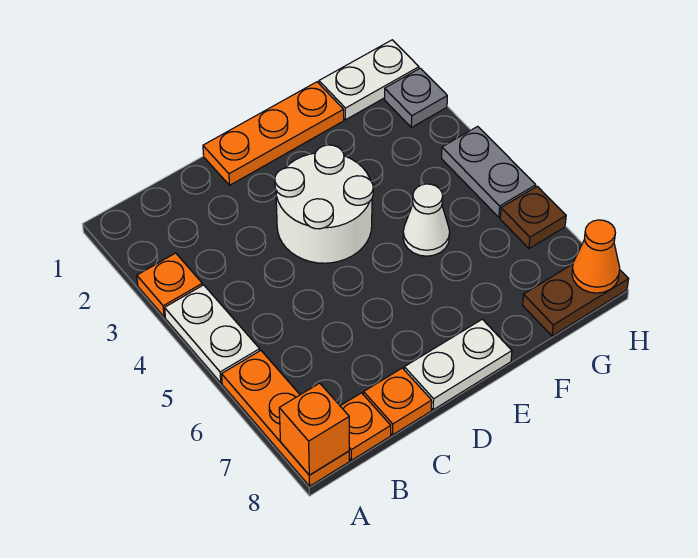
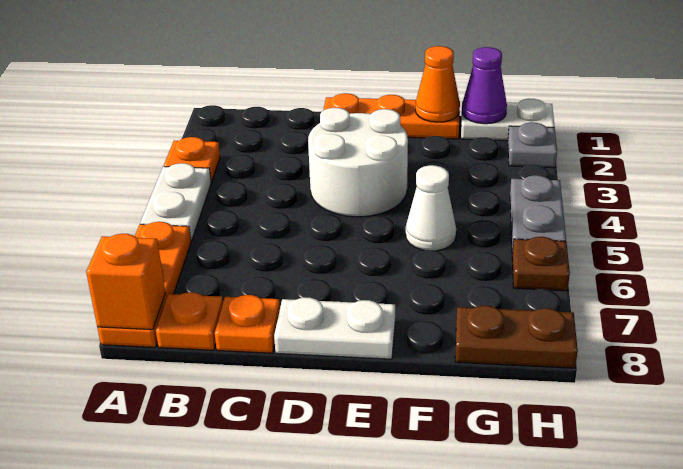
none -> purple cone G1 level 2
orange cone H8 level 2 -> orange cone F1 level 2

